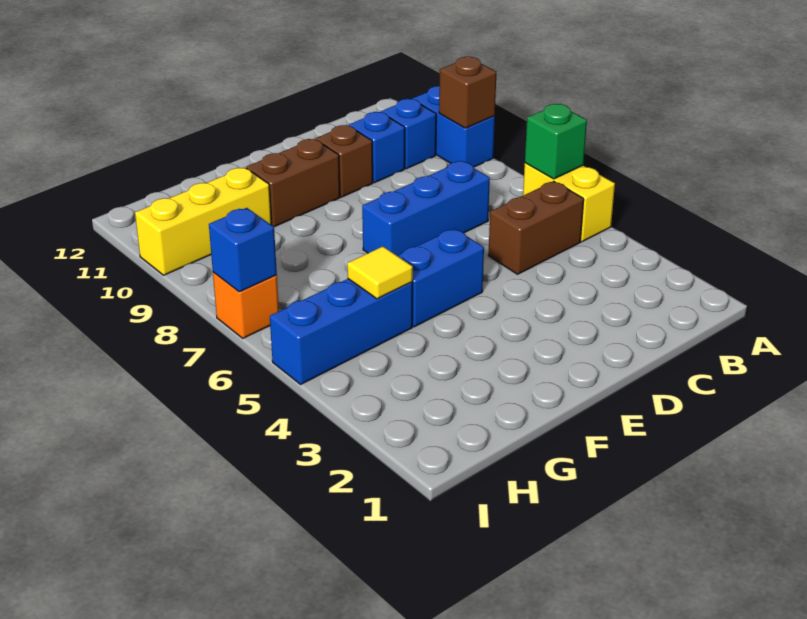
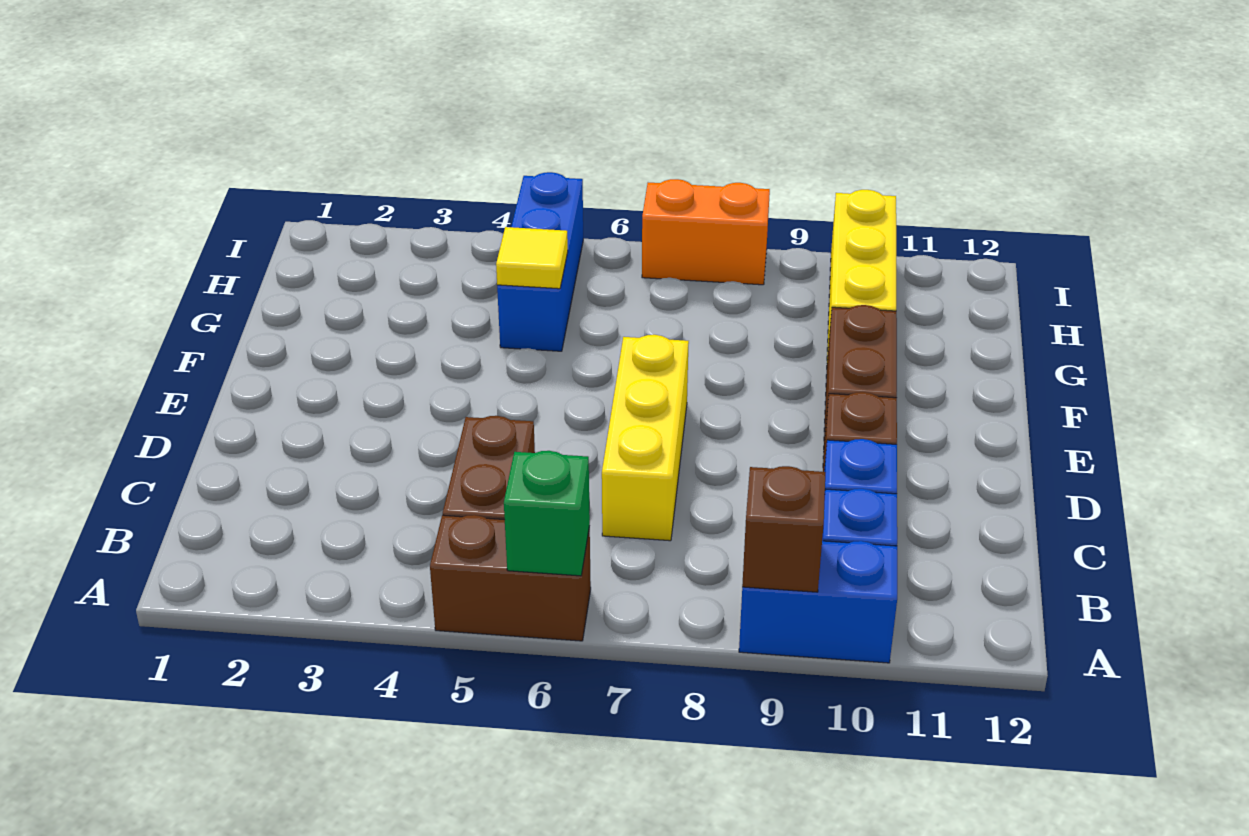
yellow brick A5:A6 level 1 -> brown brick A5:A6 level 1
blue brick C7:E7 level 1 -> yellow brick C7:E7 level 1
blue brick E5:F5 level 1 -> none
orange brick I7 level 1 -> orange brick I7:I8 level 1
blue brick I7 level 2 -> none

